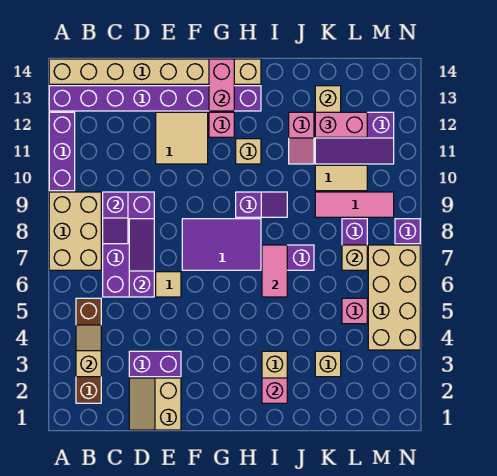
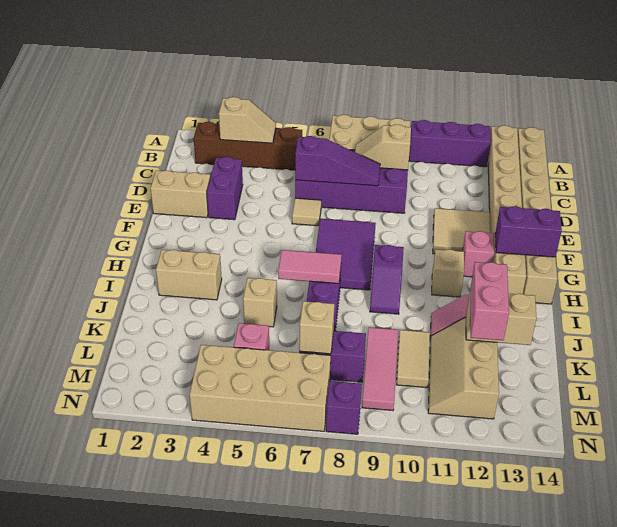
purple brick A13:H13 level 1 -> tan brick A13:H13 level 1
purple slope C8:C9 level 2 top 9 -> tan slope C8:C9 level 2 top 9
pink brick G13:G14 level 2 -> purple brick G13:G14 level 2
pink brick I2 level 2 -> none
tan brick K3 level 1 -> tan brick J5 level 1
purple slope K11:M12 level 1 top 12 -> tan slope K11:M12 level 1 top 12

